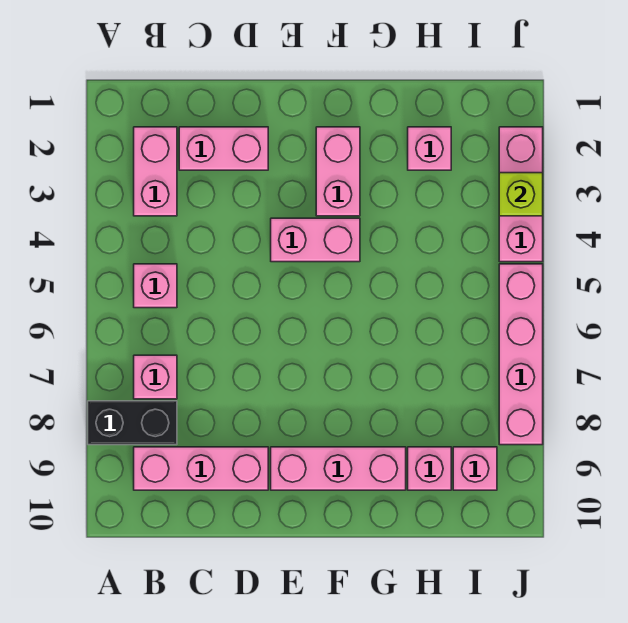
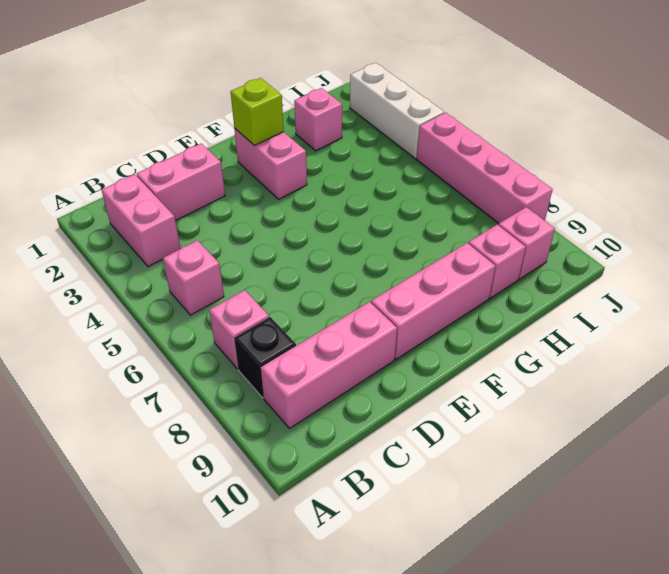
black brick A8:B8 level 1 -> black brick B8 level 1
pink brick E4:F4 level 1 -> none
pink brick J2:J4 level 1 -> white brick J2:J4 level 1
lime brick J3 level 2 -> lime brick F2 level 2

